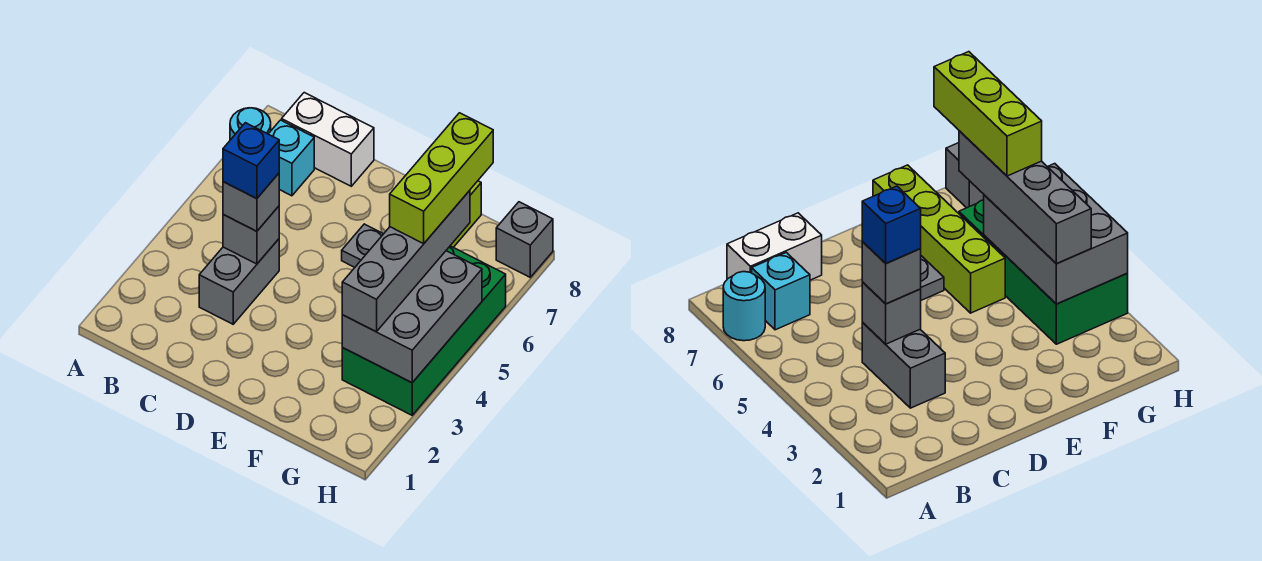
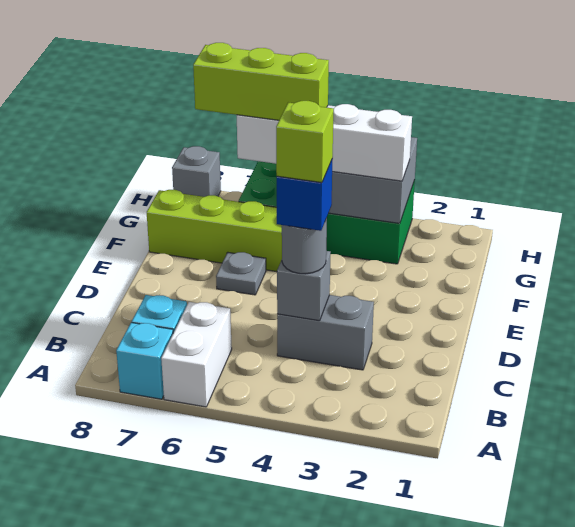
cyan round brick A7 level 1 -> cyan brick A7 level 1
white brick B8:C8 level 1 -> white brick A6:B6 level 1
grey brick C4 level 3 -> grey round brick C4 level 3
none -> lime brick C4 level 5
grey brick G3:G6 level 3 -> white brick G3:G6 level 3

